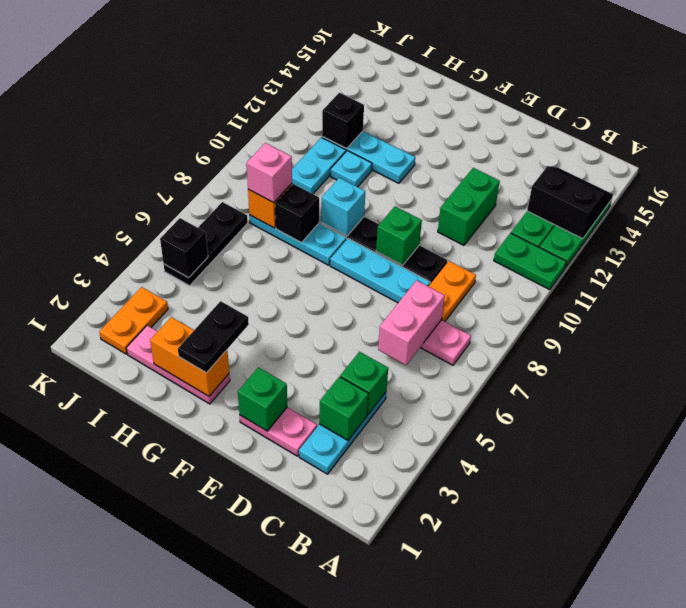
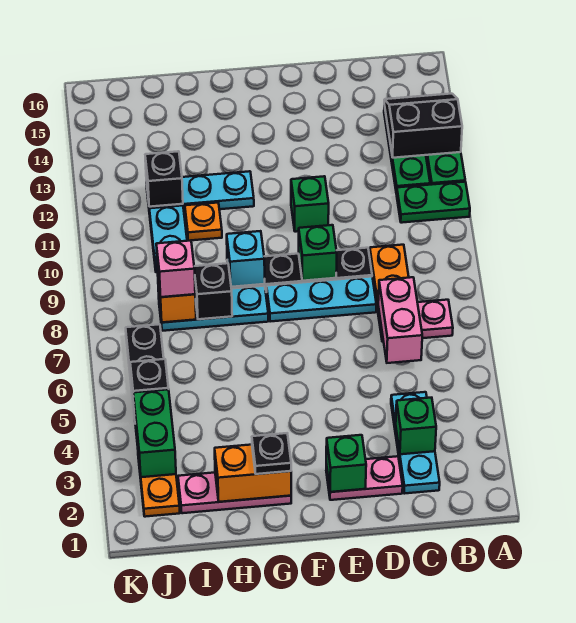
green brick C4 level 2 -> green brick E11 level 1
green brick D11:D12 level 1 -> green brick J3:J4 level 2
black plate G2:G3 level 3 -> black plate G2 level 3
cyan plate H11 level 1 -> orange plate H11 level 1

